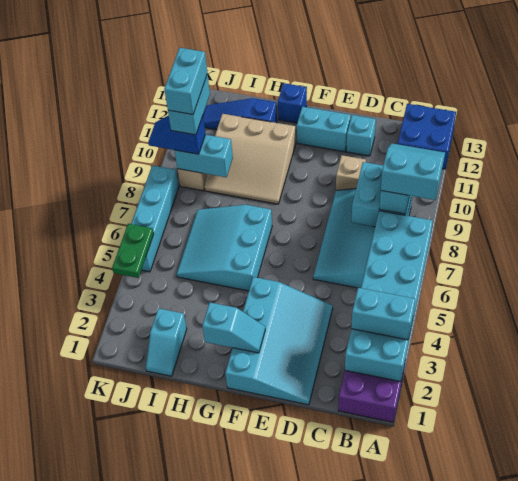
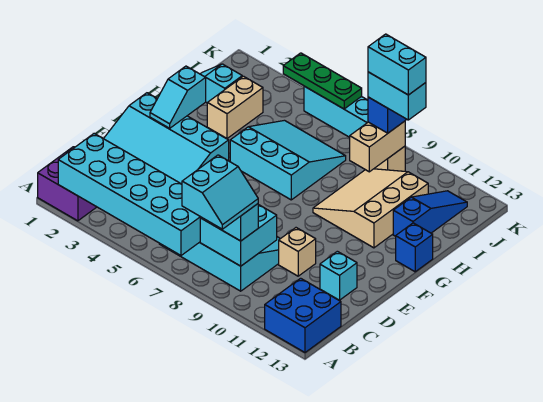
cyan brick A3:B3 level 3 -> none
cyan brick E12:F12 level 1 -> none
none -> tan brick H3:I3 level 1
cyan brick I9:J9 level 2 -> tan brick I9:J9 level 2
green plate K4:K5 level 2 -> green plate K4:K6 level 2

